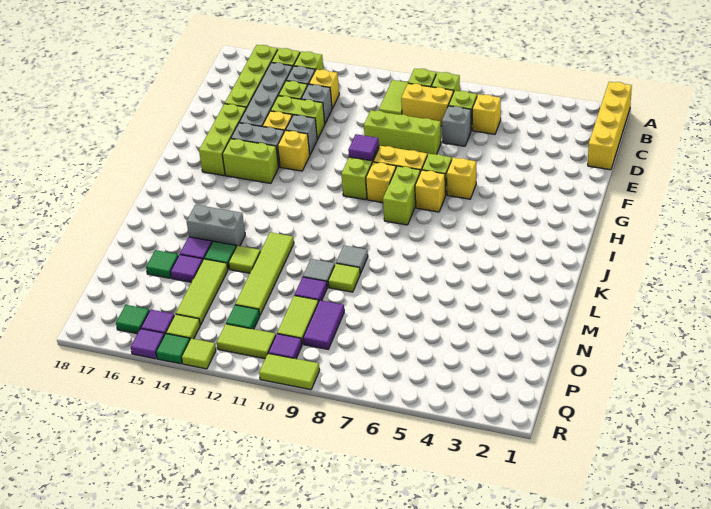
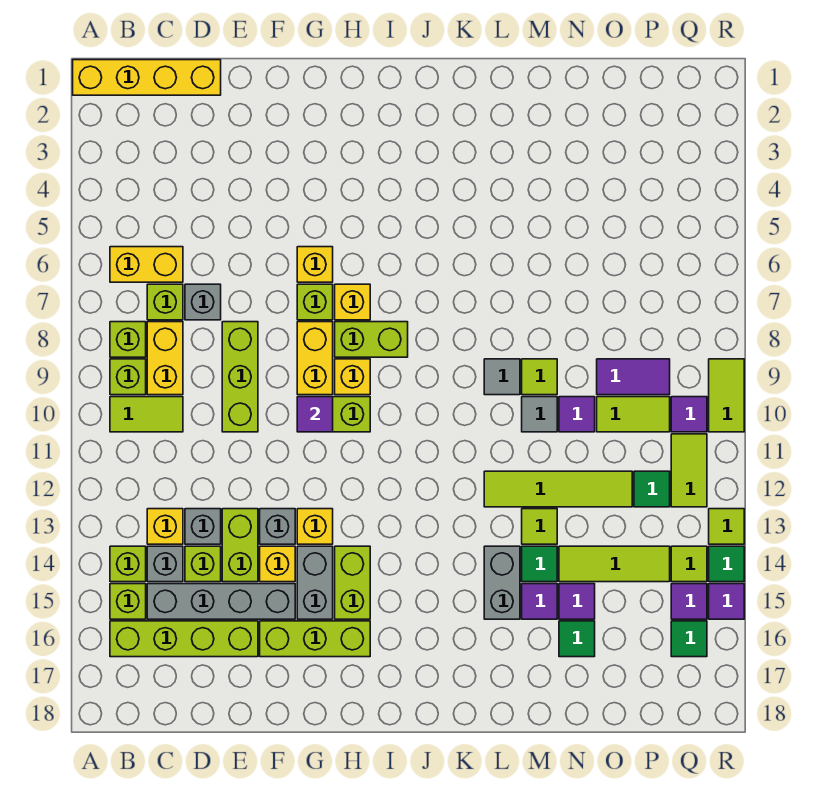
yellow brick C6 level 1 -> yellow brick B6:C6 level 1

